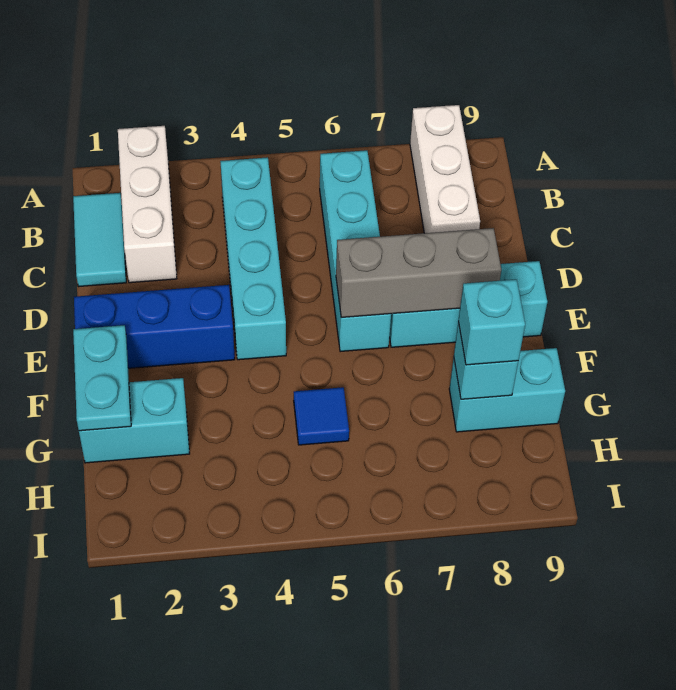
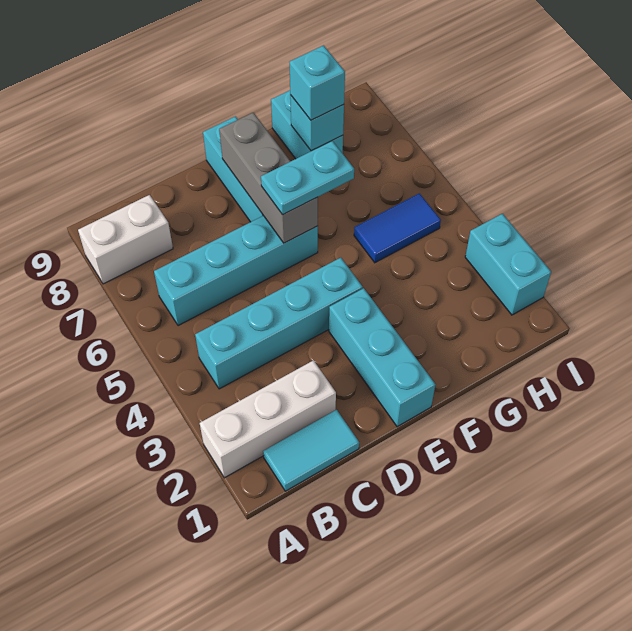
white brick A8:C8 level 1 -> white brick A8:B8 level 1
blue brick E1:E3 level 1 -> cyan brick E1:E3 level 1
cyan plate F1:G1 level 2 -> cyan plate E6:F6 level 3
cyan brick G1:G2 level 1 -> cyan brick I2:I3 level 1
blue tile G5 level 1 -> blue tile G5:H5 level 1

